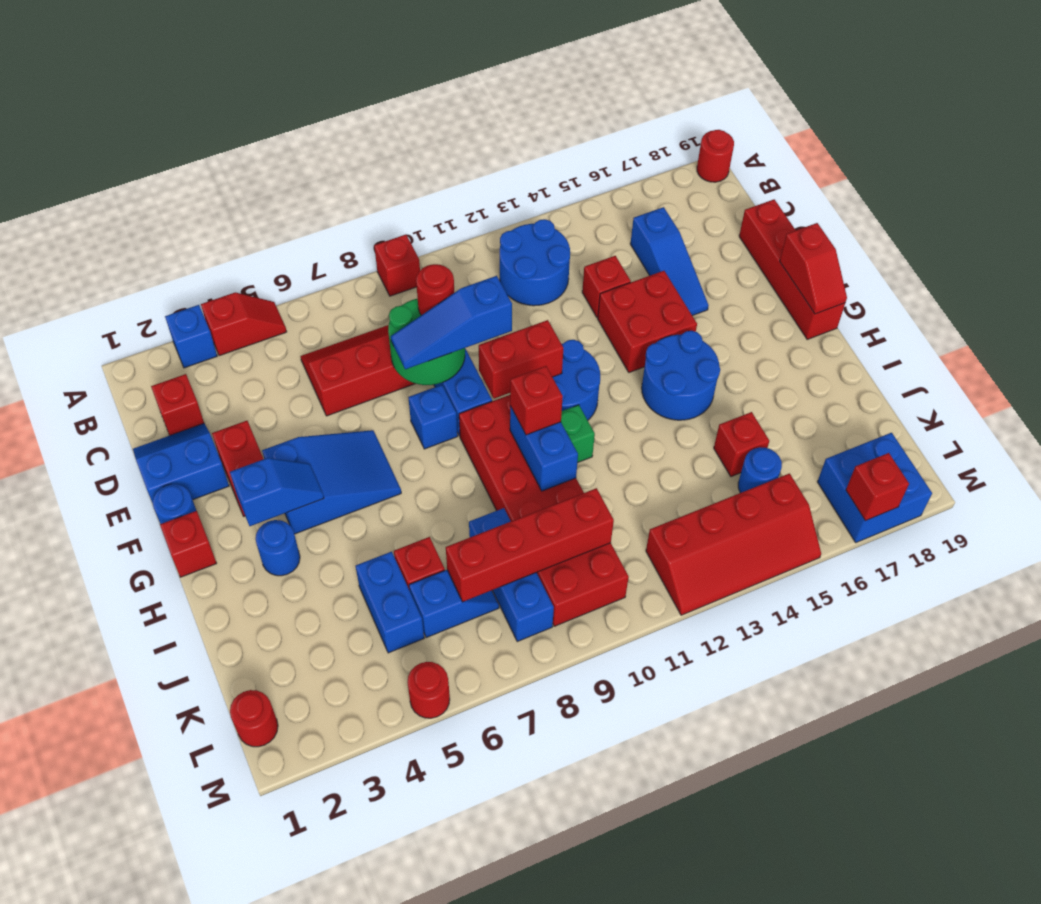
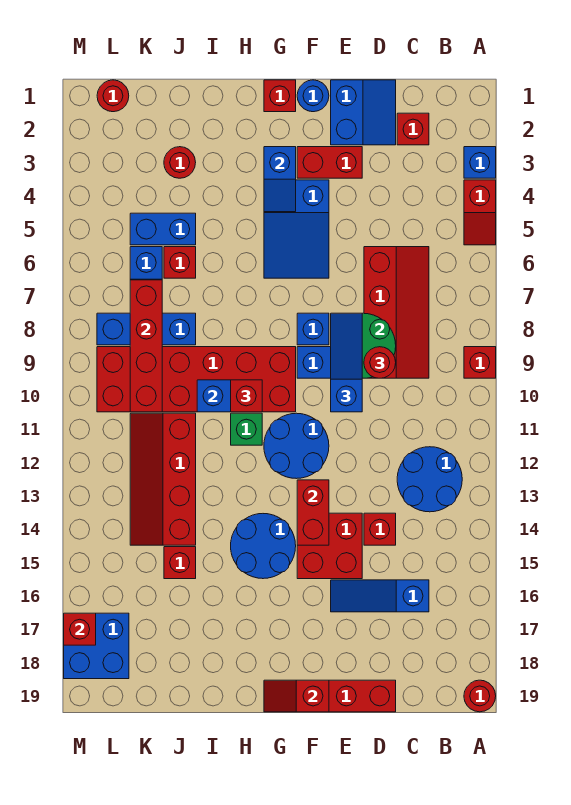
red brick F10:F11 level 2 -> red brick F13:F14 level 2
blue round brick H3 level 1 -> none
blue round brick K15 level 1 -> none
red slope L12:M15 level 1 top L -> red slope J11:K14 level 1 top J
red round brick M5 level 1 -> red round brick J3 level 1

